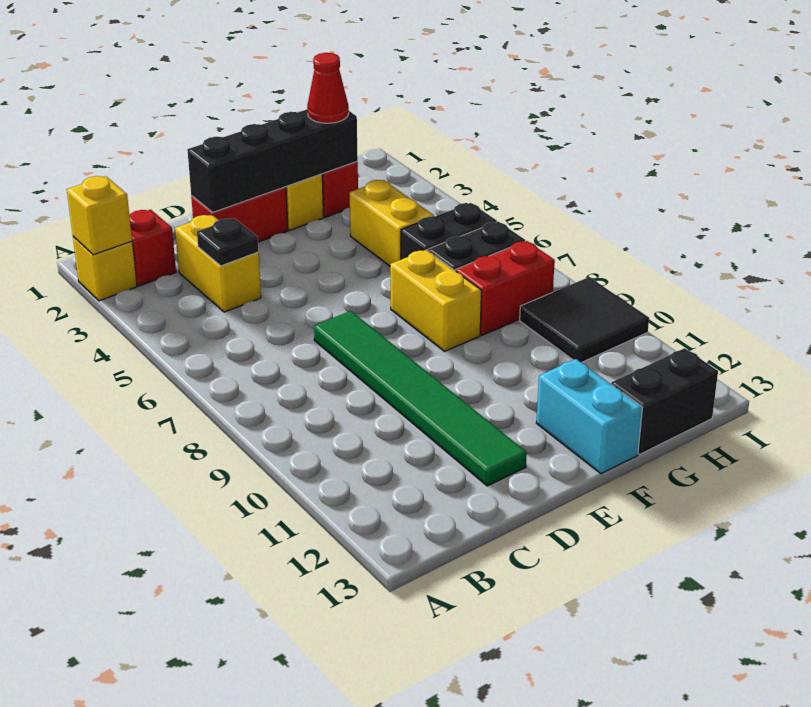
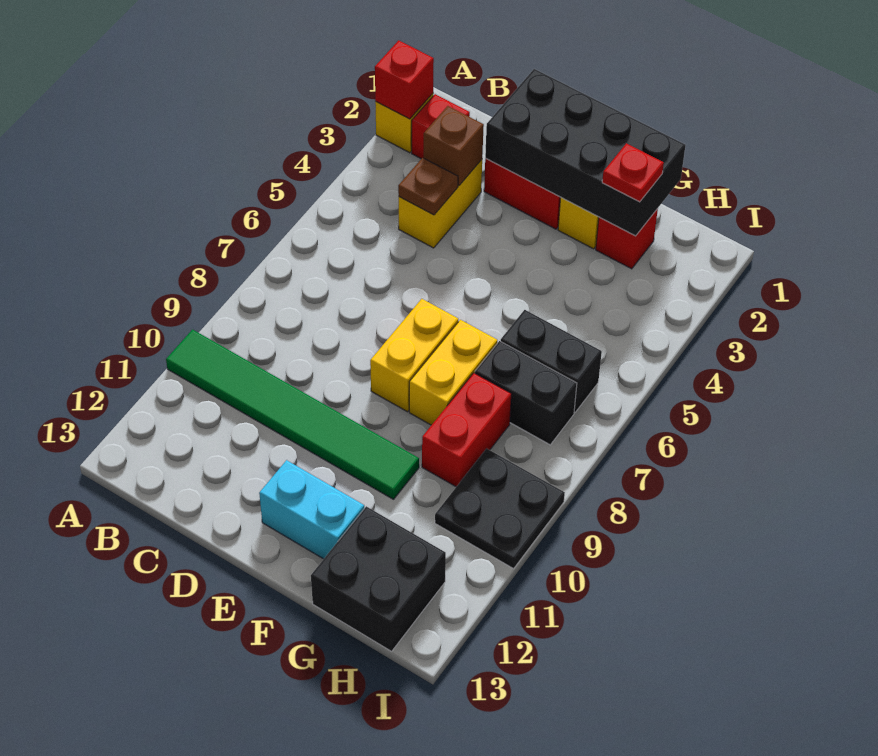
yellow brick A2 level 2 -> red brick A2 level 2
none -> brown brick C3 level 2
black plate C4 level 2 -> brown plate C4 level 2
black brick D2:G2 level 2 -> black brick D1:G2 level 2
green tile D7:D12 level 1 -> green tile A10:F10 level 1
cyan brick F12:F13 level 1 -> cyan brick E12:F12 level 1
red cone G2 level 3 -> red plate G2 level 3
yellow brick G4:G5 level 1 -> yellow brick E7:E8 level 1
red brick G8:H8 level 1 -> red brick G8:G9 level 1
black brick G13:H13 level 1 -> black brick G12:H13 level 1
black tile H9:I10 level 1 -> black plate H9:I10 level 1

